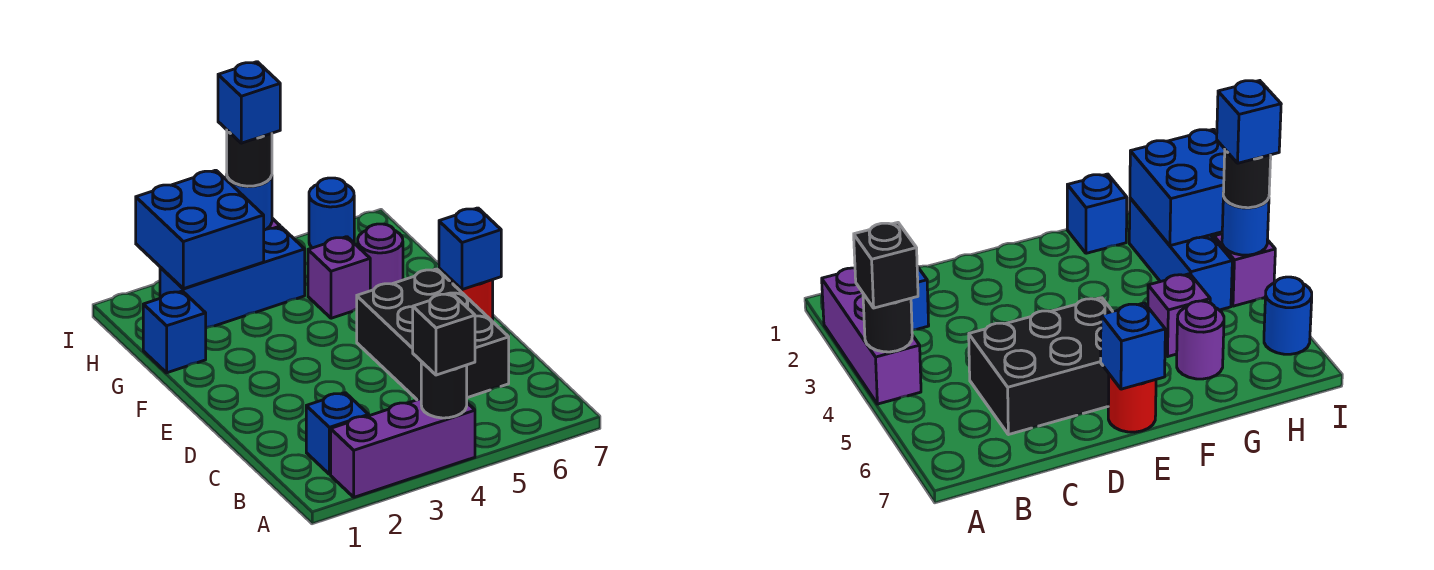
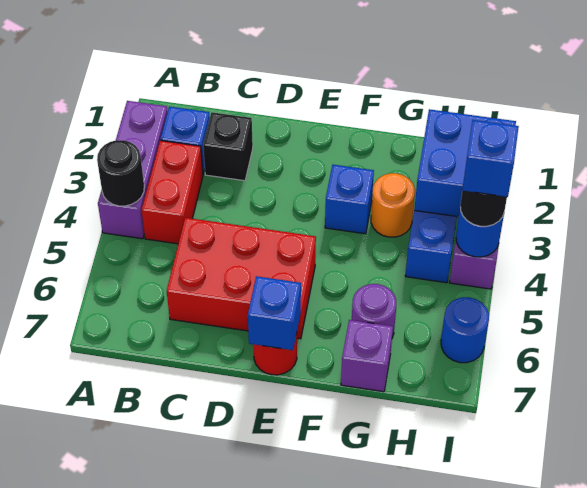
black brick A4 level 3 -> black brick C2 level 1
none -> red brick B3:B4 level 1
black brick C5:E6 level 1 -> red brick C5:E6 level 1
blue brick G1 level 1 -> blue brick F3 level 1
none -> orange round brick G3 level 1
purple brick G5 level 1 -> purple brick G7 level 1

